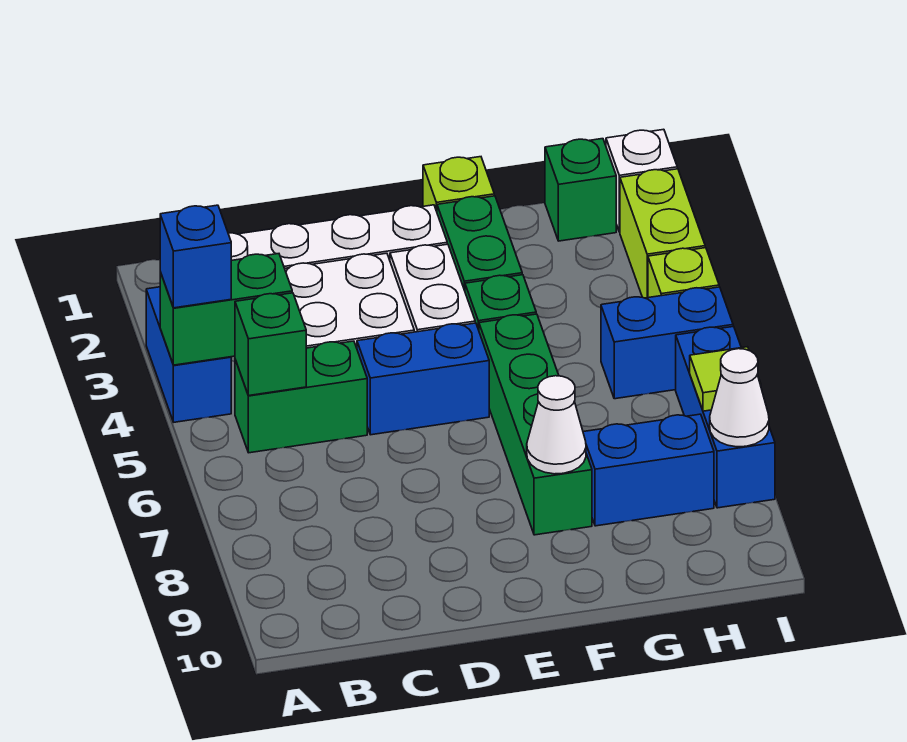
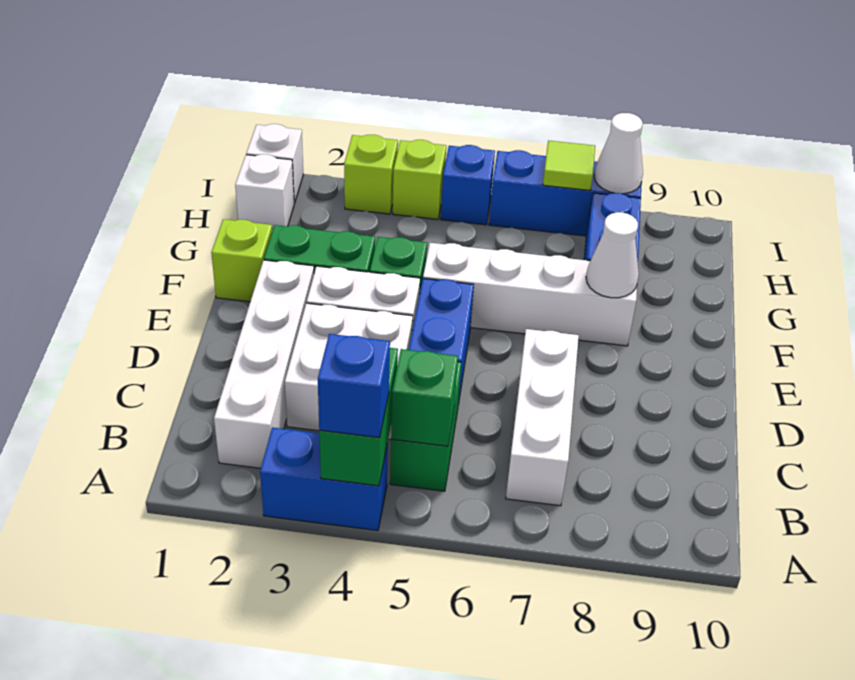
none -> white brick B7:D7 level 1
green brick F5:F8 level 1 -> white brick F5:F8 level 1
green brick H1 level 1 -> white brick H1 level 1
blue brick H5:I5 level 1 -> blue brick I5 level 1
lime brick I2:I3 level 1 -> lime brick I3 level 1

